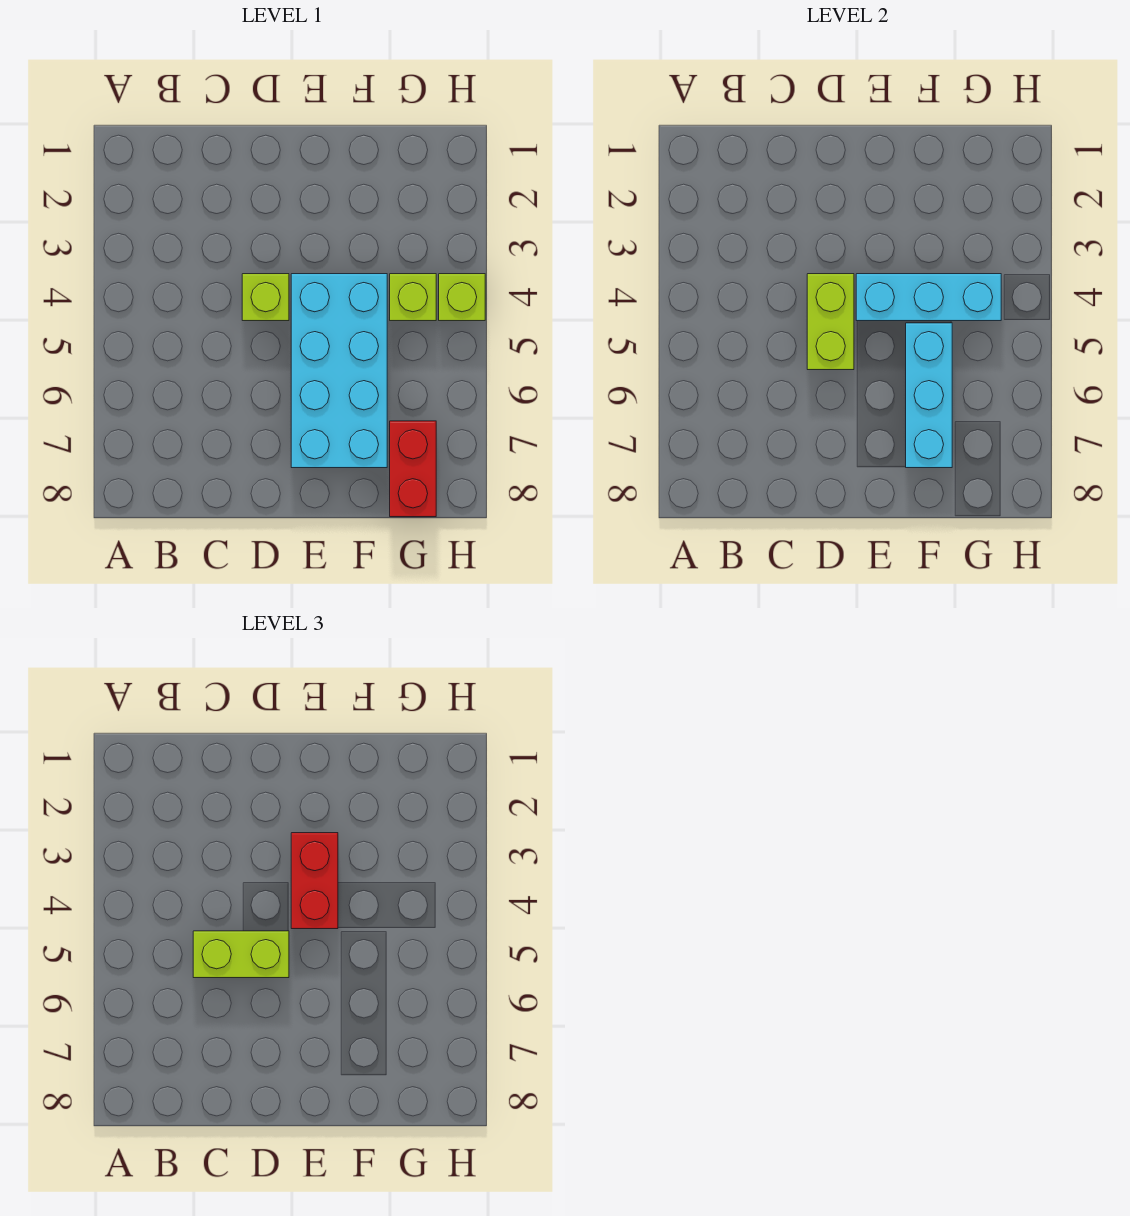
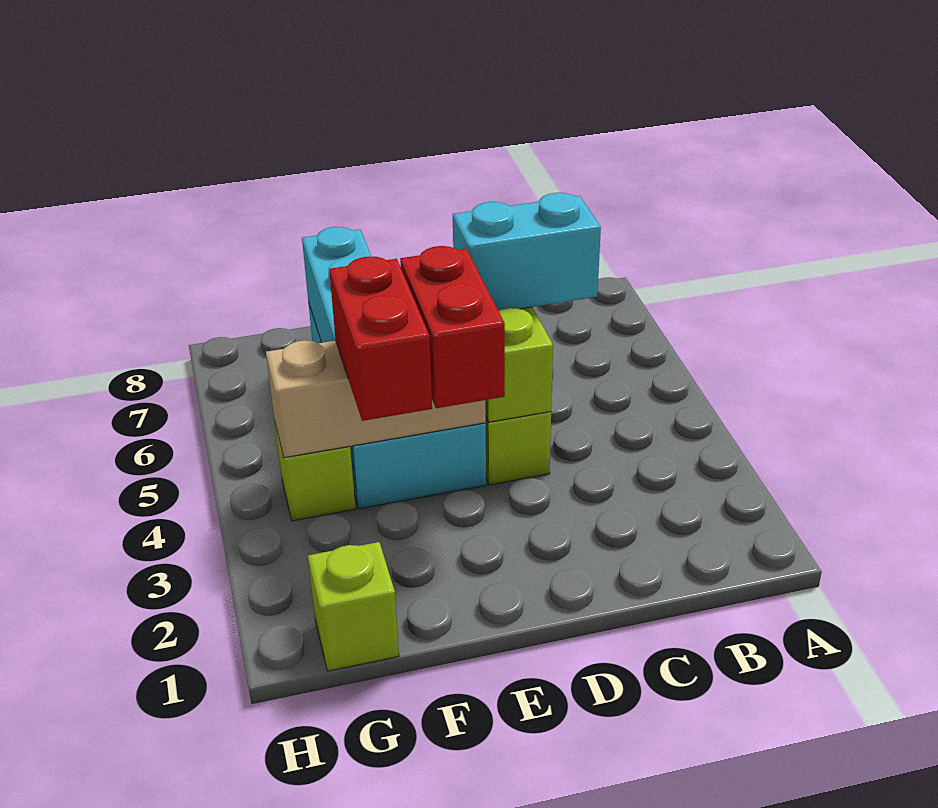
lime brick C5:D5 level 3 -> cyan brick C5:D5 level 3
cyan brick E4:G4 level 2 -> tan brick E4:G4 level 2
red brick G7:G8 level 1 -> red brick F3:F4 level 3
lime brick H4 level 1 -> lime brick G1 level 1

